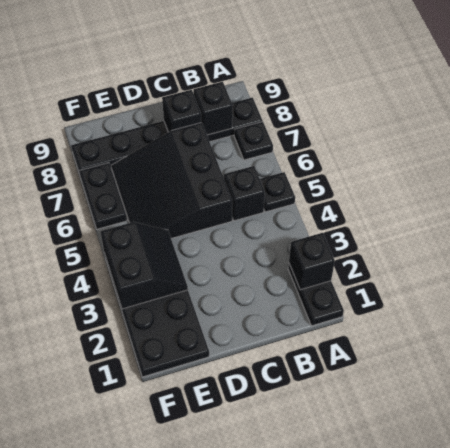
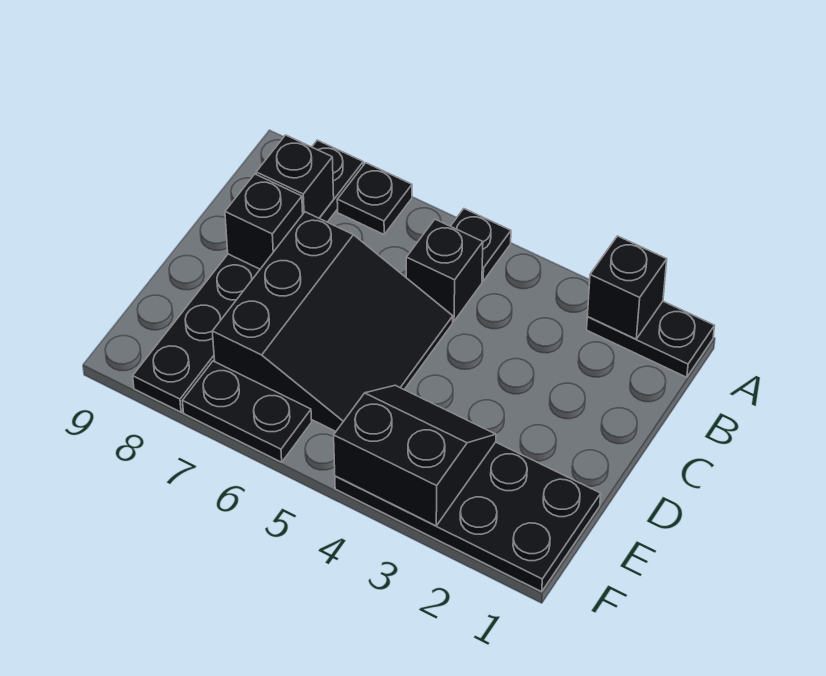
black slope C5:E7 level 1 top C -> black slope C5:E7 level 1 top 7

